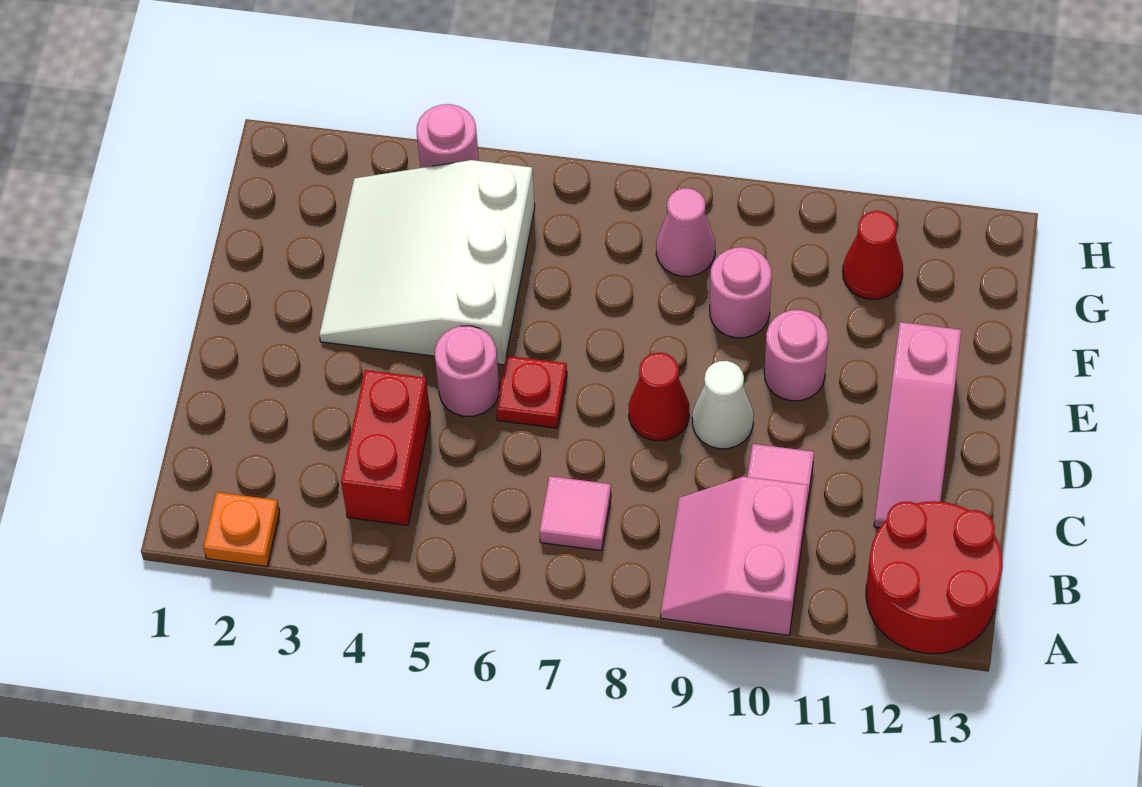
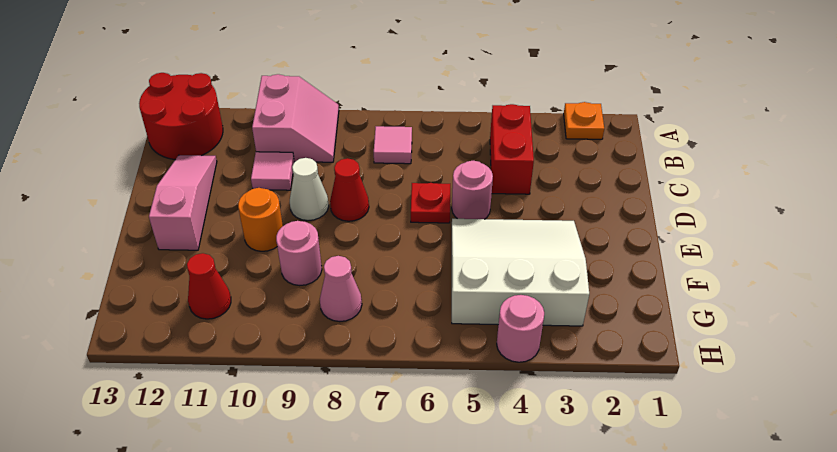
white slope E3:G5 level 1 top 5 -> white slope E3:G5 level 1 top G
pink round brick E10 level 1 -> orange round brick E10 level 1

